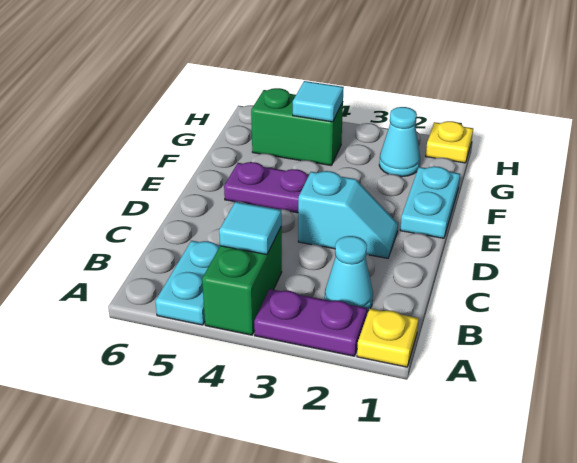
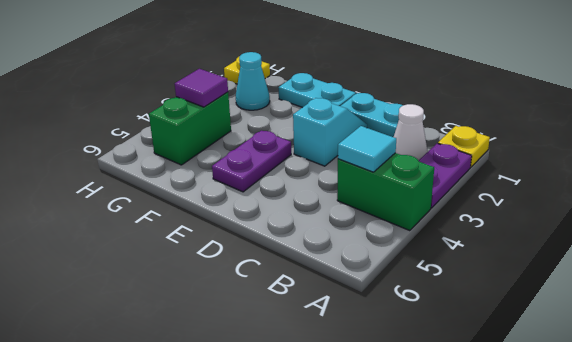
cyan plate A5:B5 level 1 -> cyan plate C1:D1 level 1
cyan cone B2 level 1 -> white cone B2 level 1
cyan tile G4 level 2 -> purple tile G4 level 2

